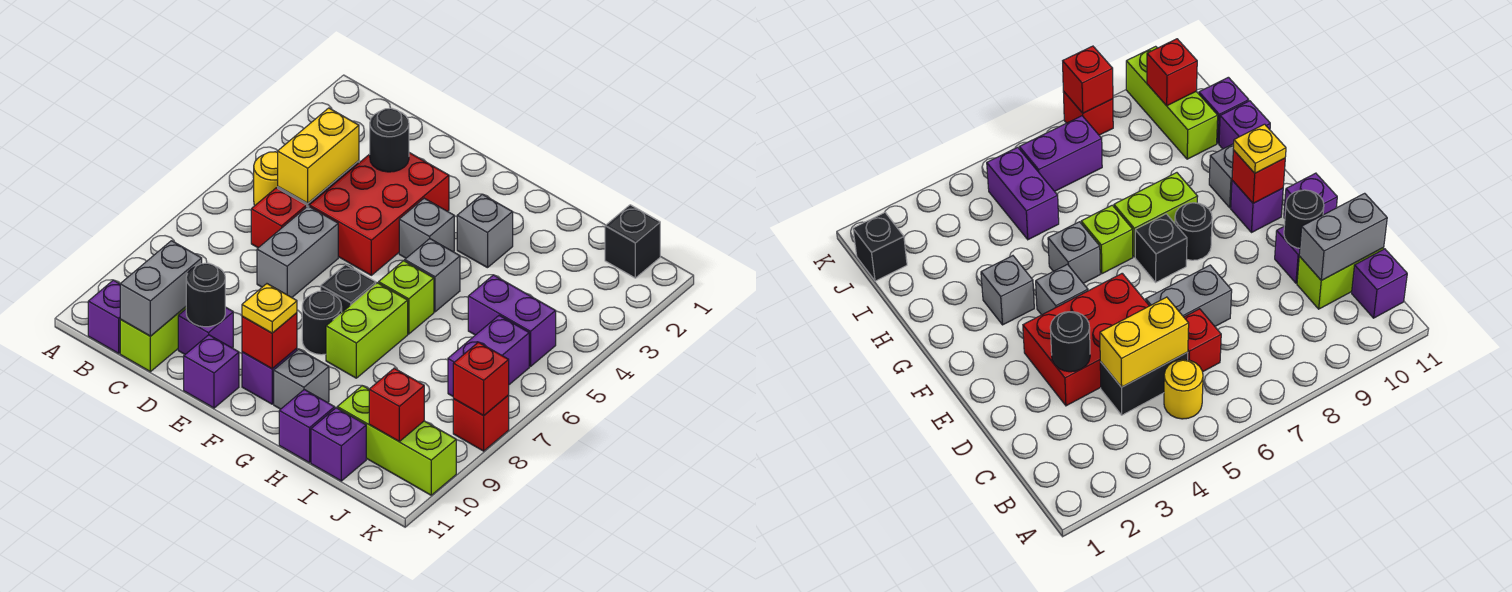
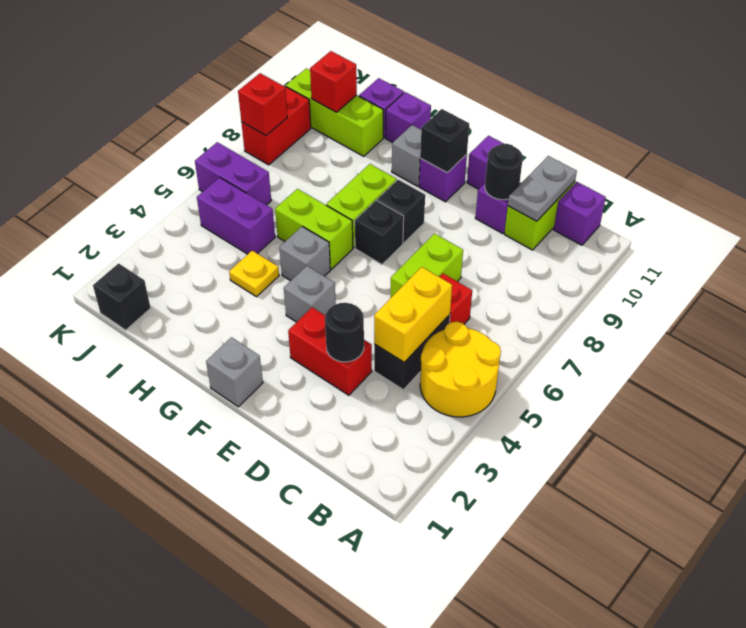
yellow round brick B5 level 1 -> yellow round brick A4:B5 level 1
grey brick C10:C11 level 2 -> grey plate C10:C11 level 2
red brick D3:E5 level 1 -> red brick D3:E3 level 1
grey brick D6:D7 level 1 -> lime brick D6:D7 level 1
black round brick F8 level 1 -> black brick F8 level 1
red brick F10 level 2 -> black brick F10 level 2
yellow plate F10 level 3 -> yellow plate H4 level 1
grey brick G3 level 1 -> grey brick F1 level 1
lime brick G6 level 1 -> lime brick G6:H6 level 1
purple brick J6:J7 level 1 -> purple brick J6:K6 level 1
red brick K8 level 1 -> red brick K8:K9 level 1

